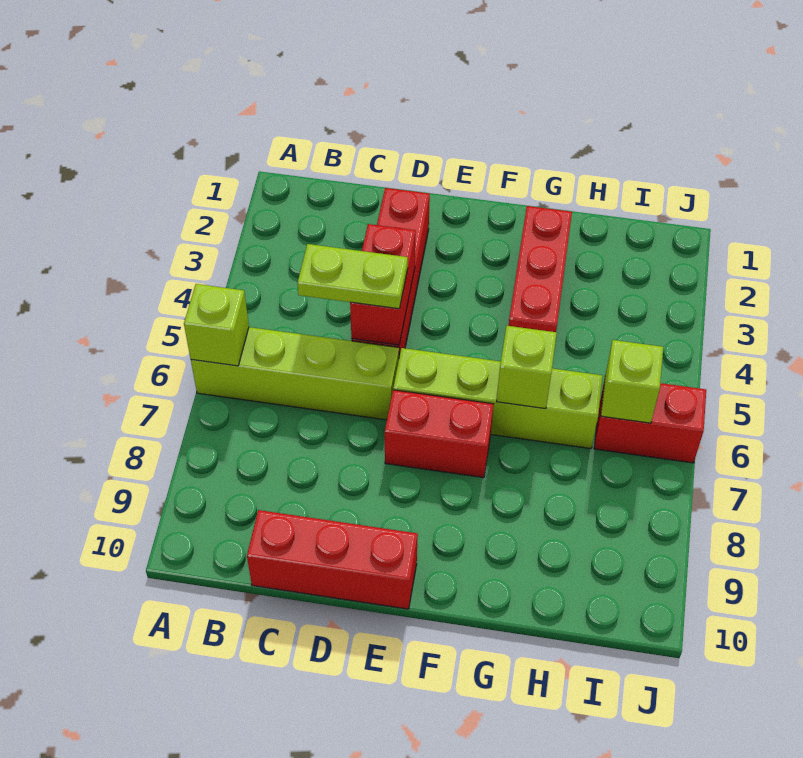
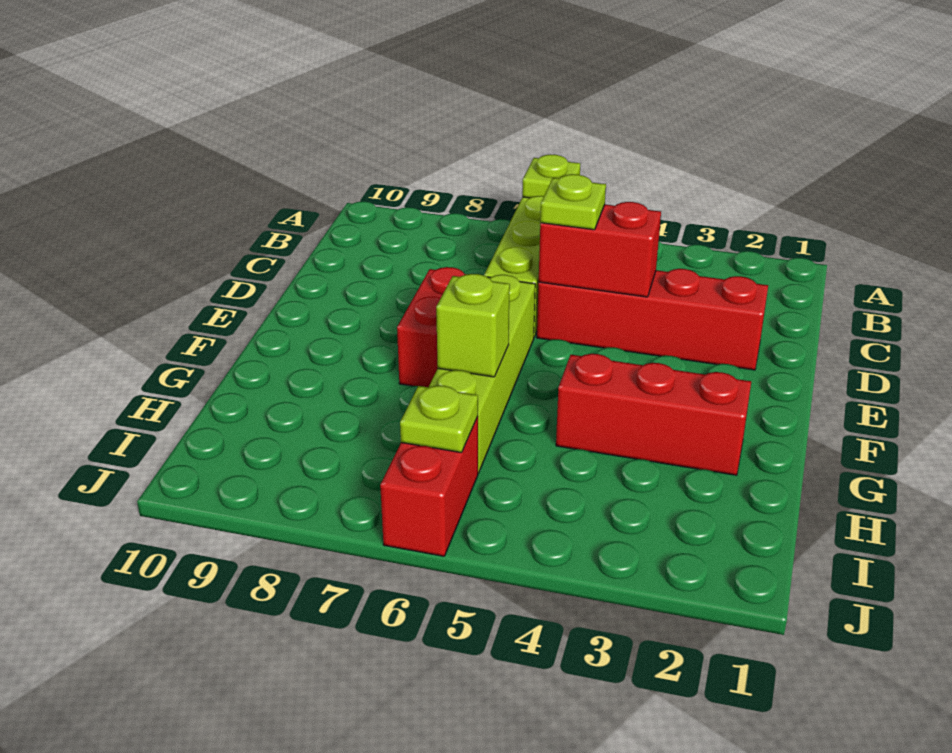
lime brick A6 level 2 -> lime plate A6 level 2
lime plate C5:D5 level 3 -> lime plate D5 level 3
red brick C10:E10 level 1 -> none
lime brick I6 level 2 -> lime plate I6 level 2

